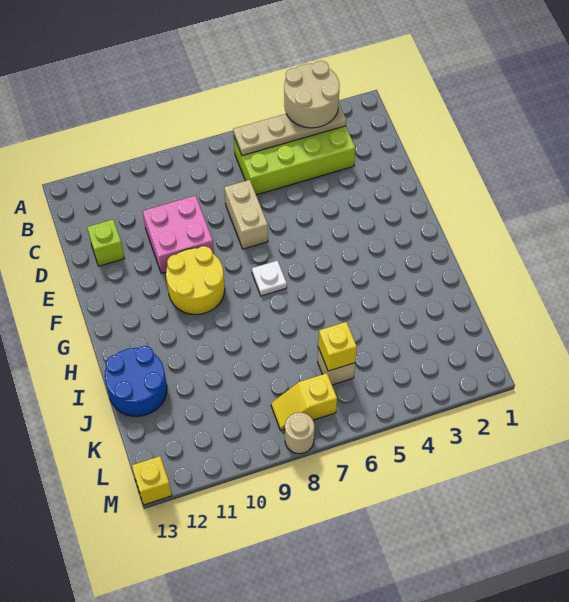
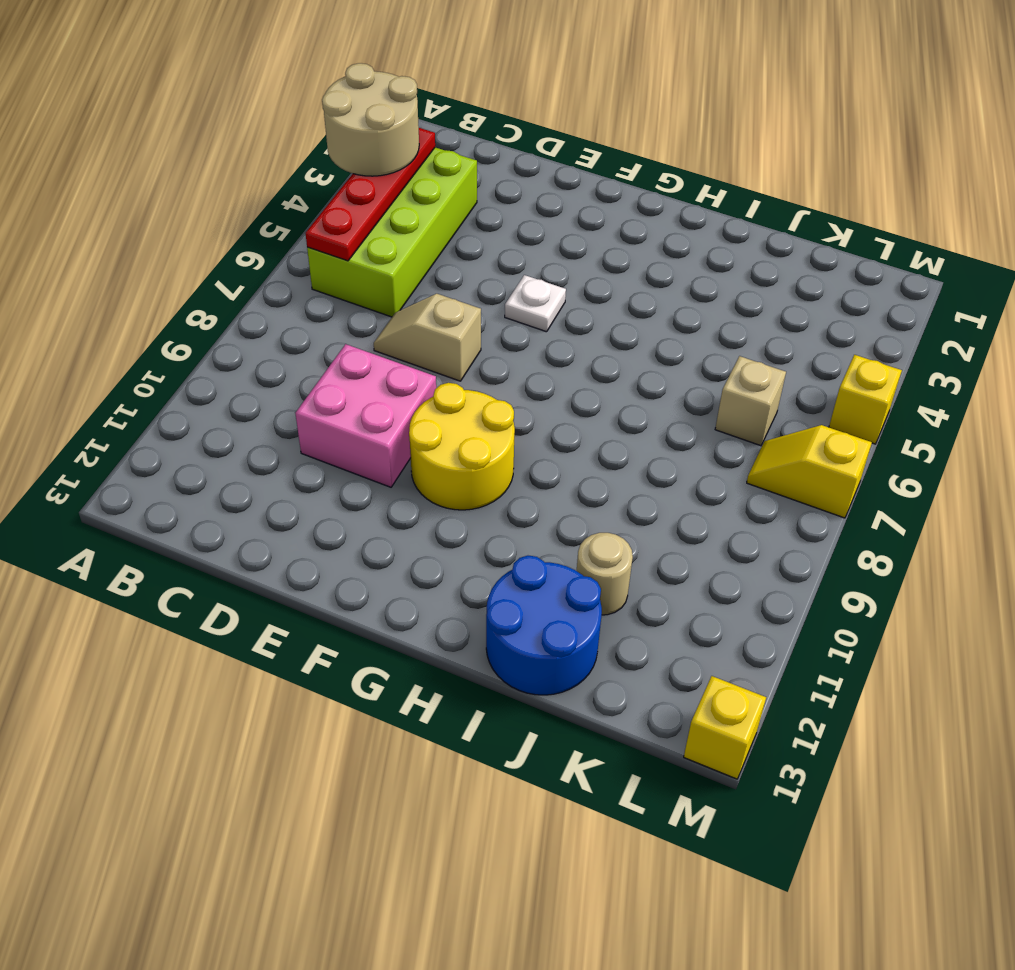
tan plate B3:B6 level 2 -> red plate B3:B6 level 2
tan brick D7:E7 level 1 -> tan slope D7:E7 level 1 top E
lime brick D12 level 1 -> none
white plate G7 level 1 -> white plate F5 level 1
yellow brick K6 level 2 -> yellow brick M5 level 1
yellow slope L7:L8 level 1 top 7 -> yellow slope L7:M7 level 1 top M
tan round brick M8 level 1 -> tan round brick J11 level 1

